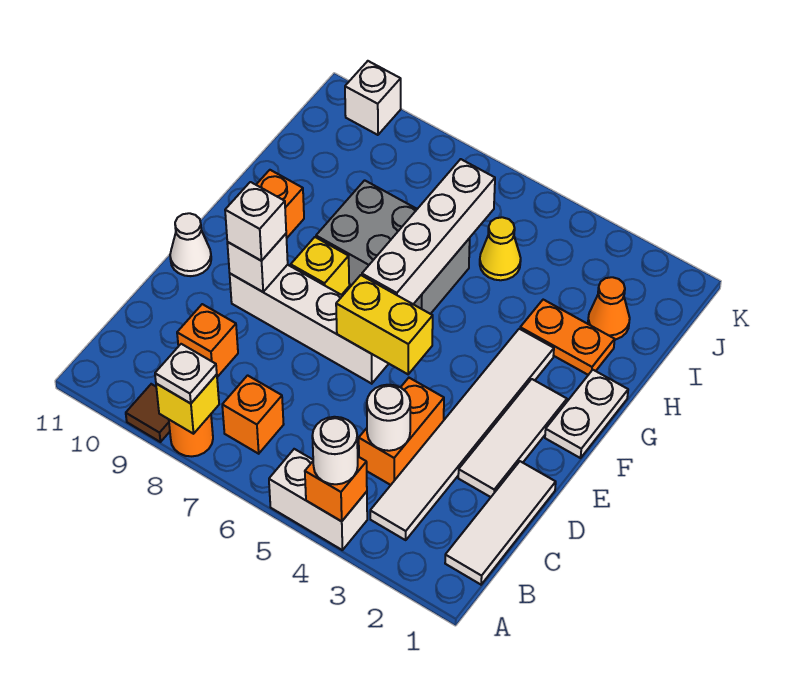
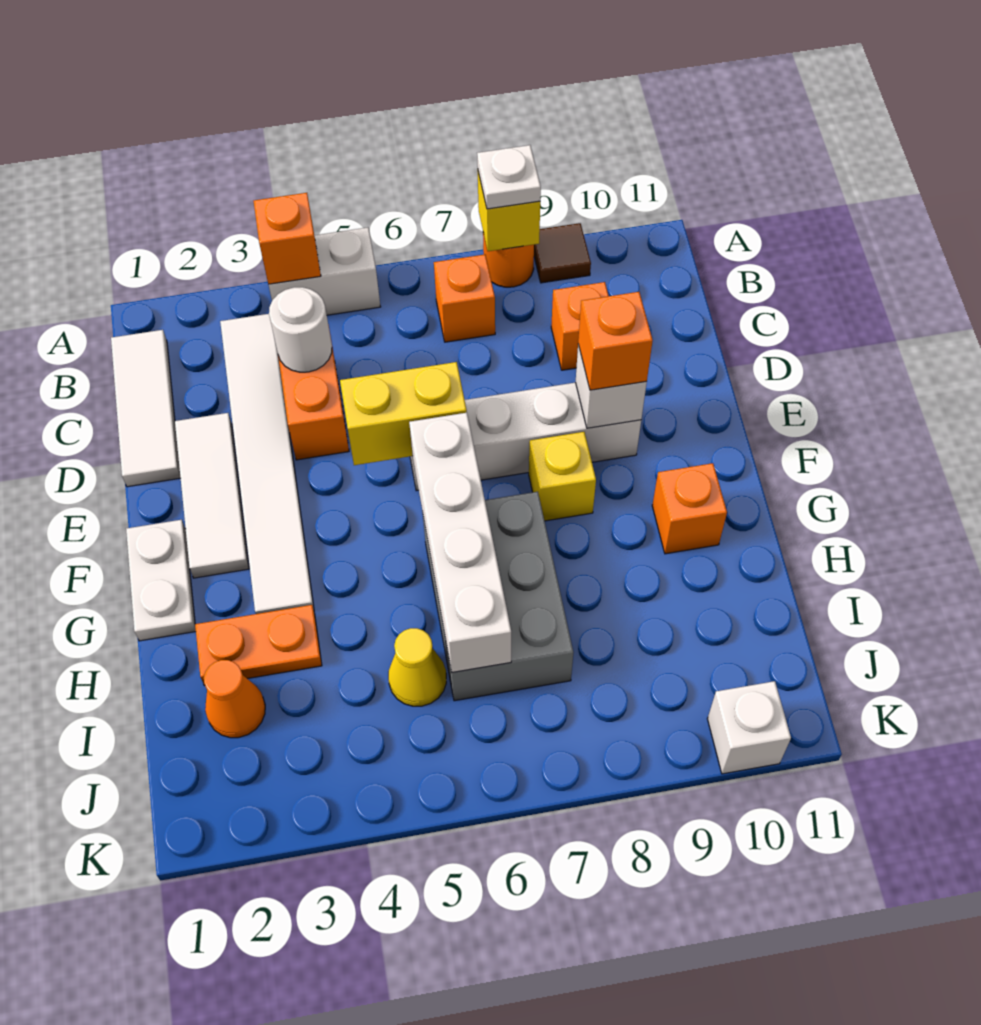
white round brick A4 level 3 -> none
white brick E9 level 3 -> orange brick E9 level 3
white cone E11 level 1 -> none
grey brick G6:H8 level 1 -> grey brick G6:I7 level 1

